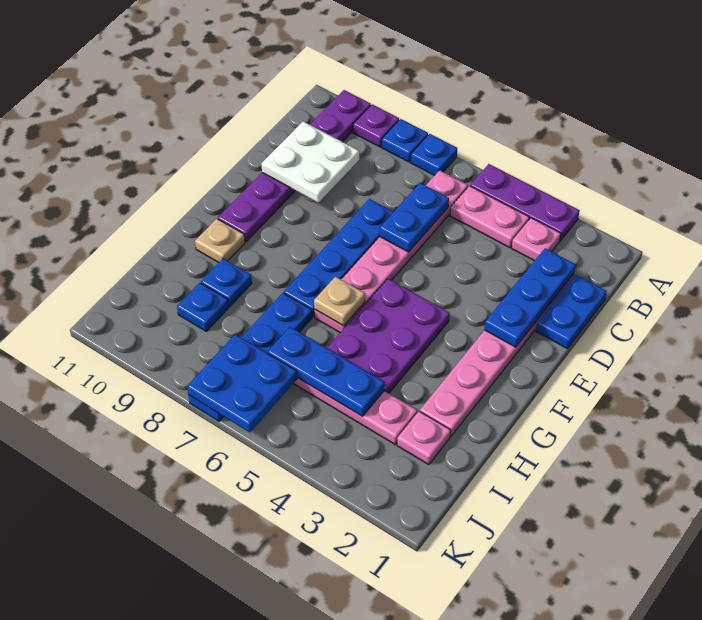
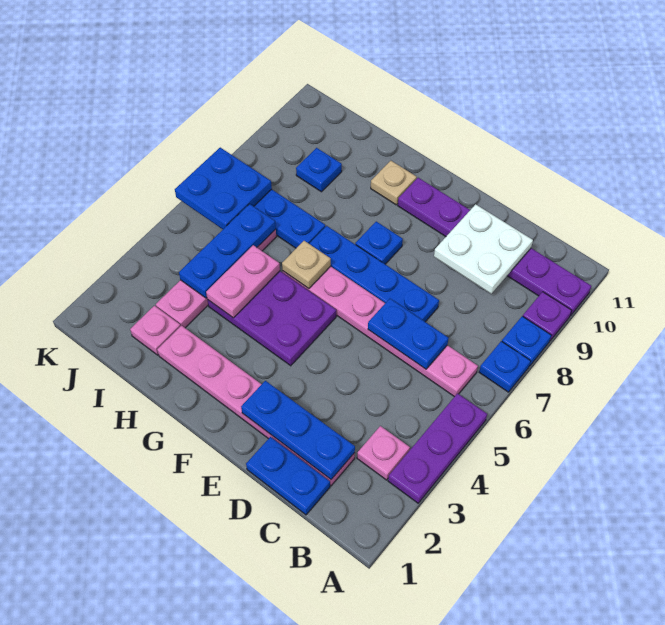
pink plate B4:B5 level 1 -> pink plate H4:H5 level 2
blue plate H9 level 1 -> blue plate F8 level 1

